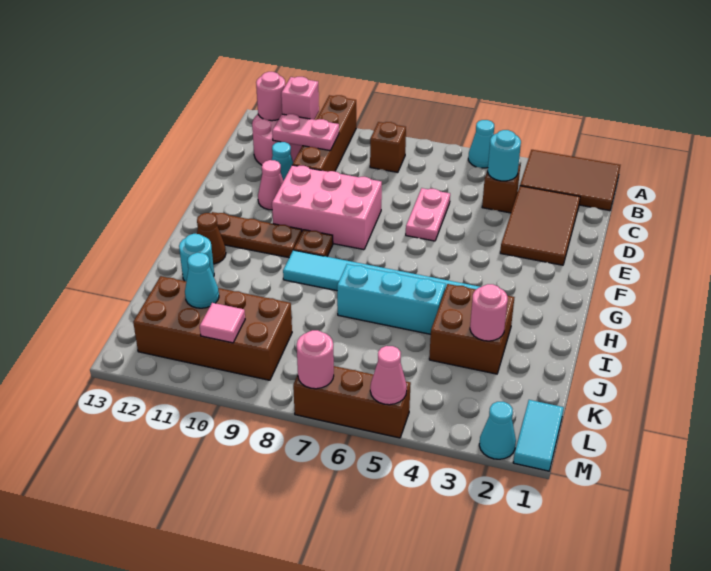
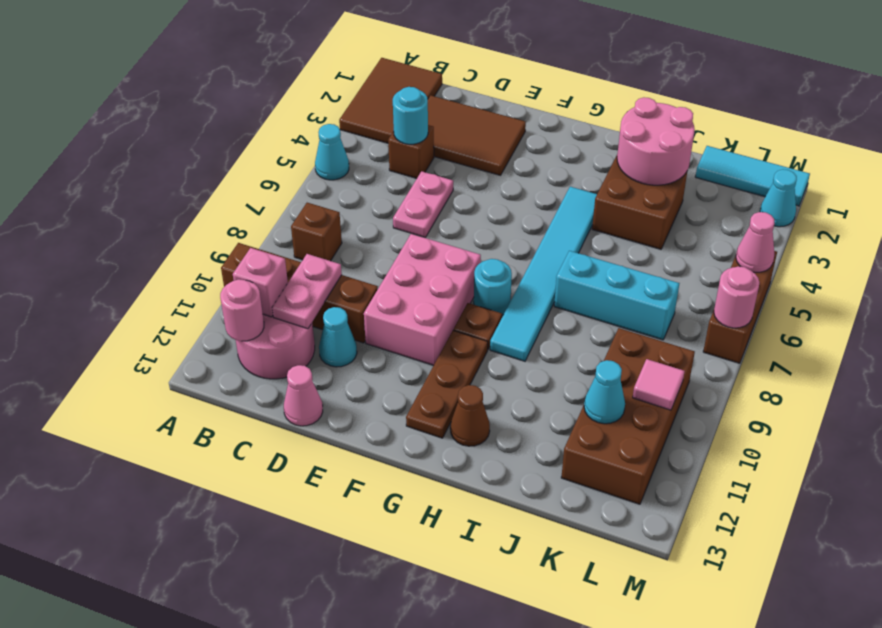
pink plate D6:E6 level 1 -> pink plate D5:D6 level 1
pink cone E11 level 1 -> pink cone D13 level 1
cyan brick I5:I7 level 1 -> cyan brick I7:K7 level 1
cyan round brick I12 level 1 -> cyan round brick G8 level 1
pink round brick J3 level 2 -> pink round brick I2:J3 level 2
cyan tile L1:M1 level 1 -> cyan tile K1:M1 level 1

